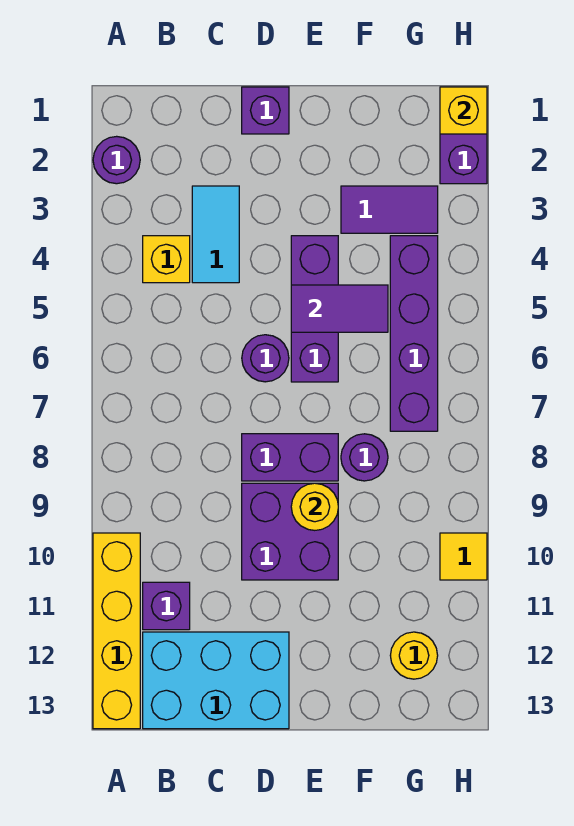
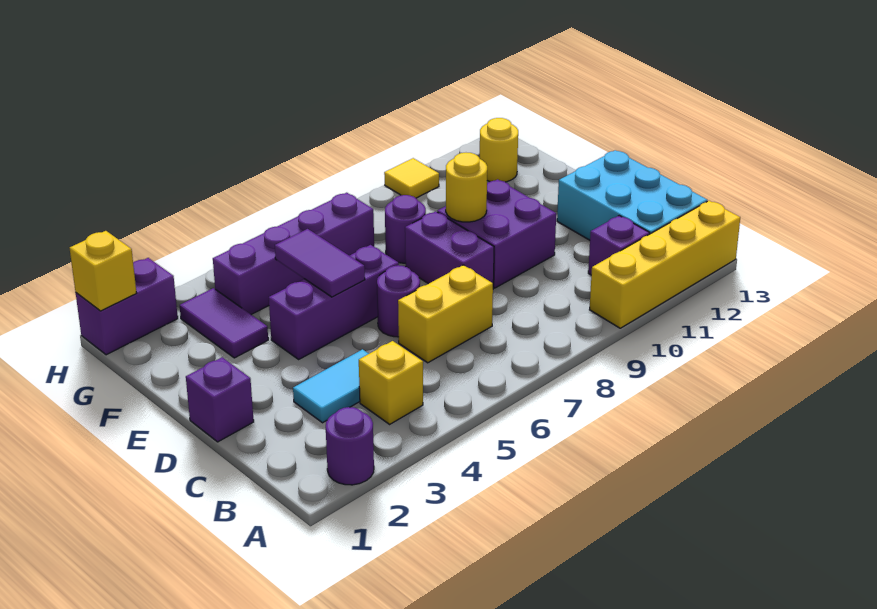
none -> yellow brick C6:C7 level 1

